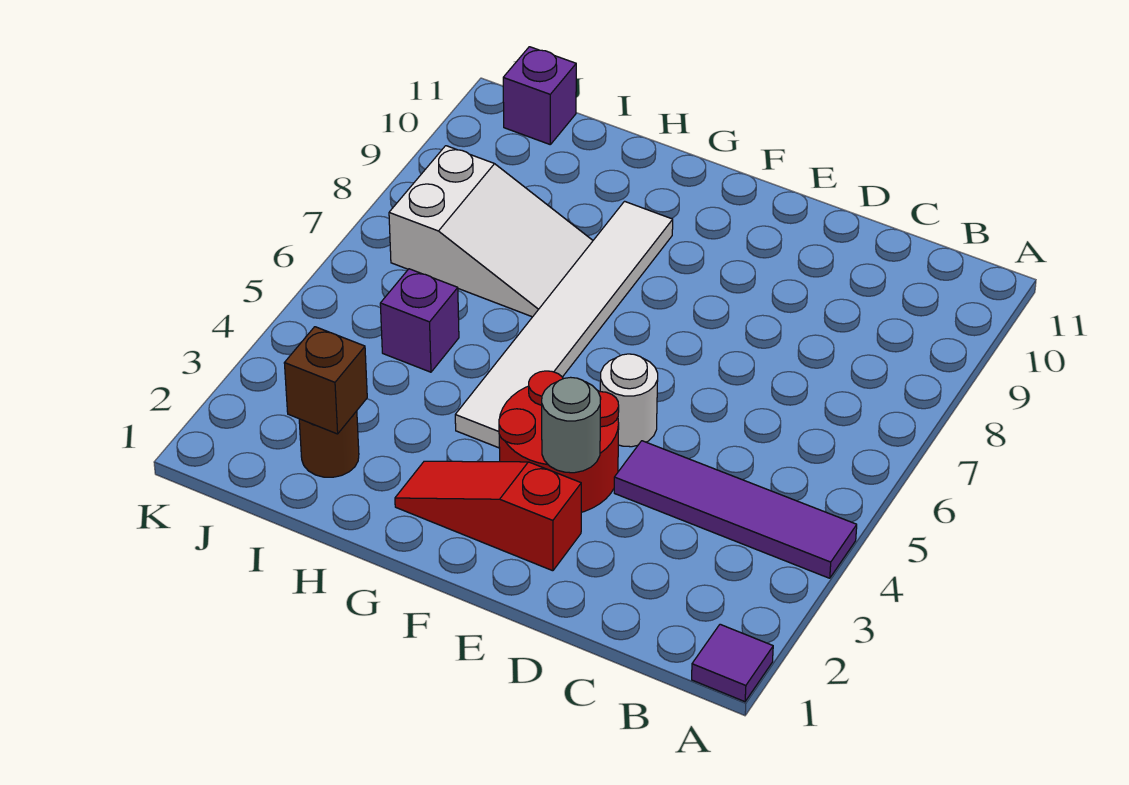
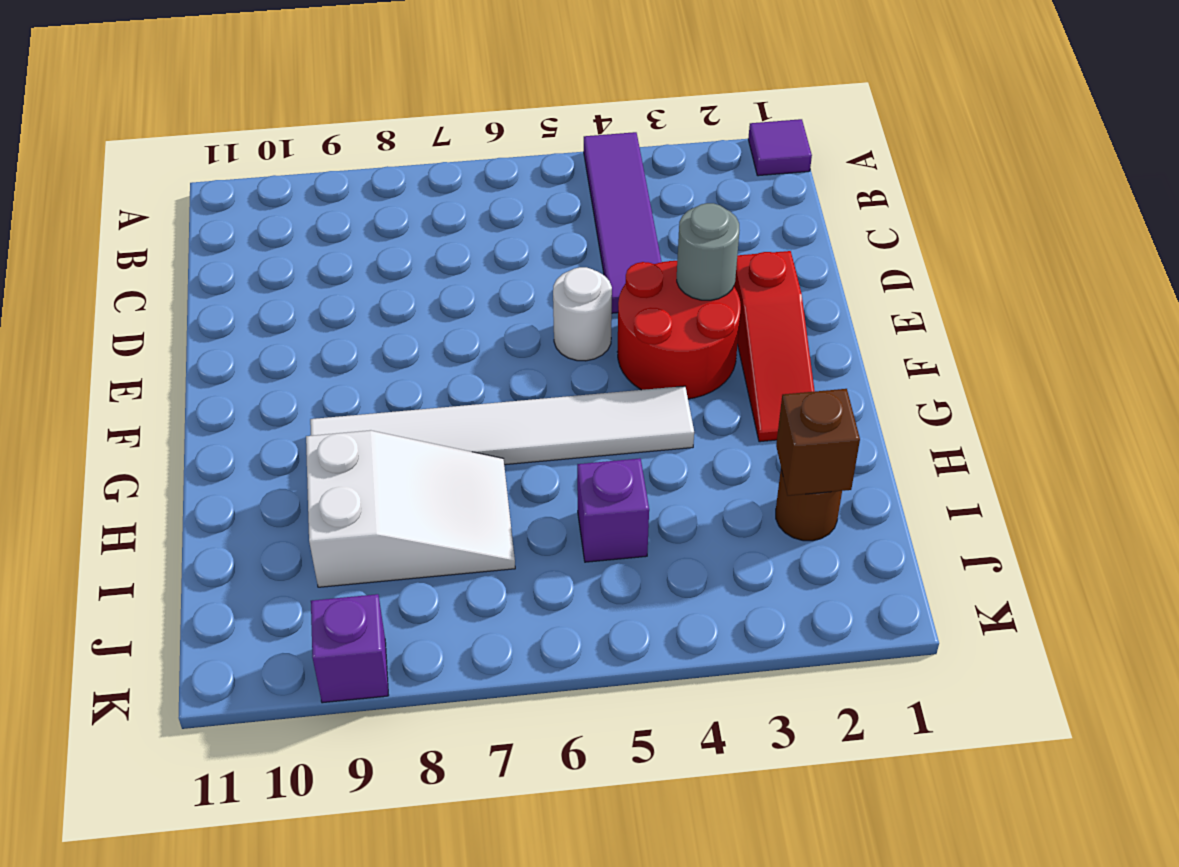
white slope H7:J8 level 1 top J -> white slope H7:I9 level 1 top 9
purple brick J11 level 1 -> purple brick K9 level 1

